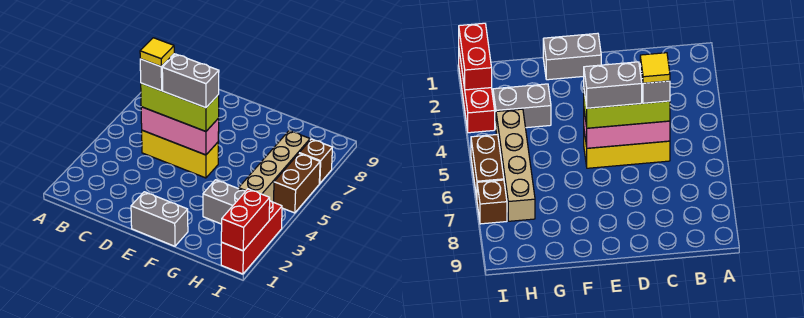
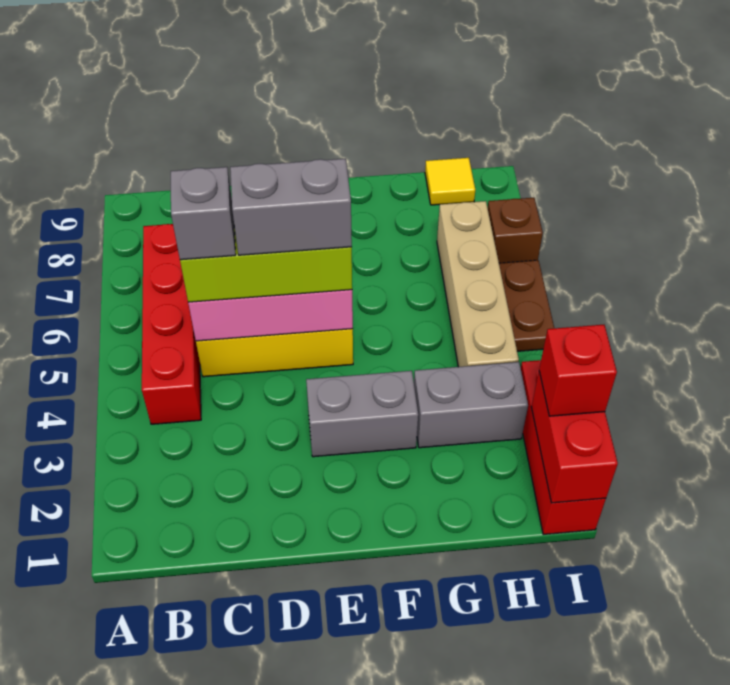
none -> red brick B4:B7 level 1
yellow tile C5 level 5 -> yellow tile H9 level 1
grey brick E1:F1 level 1 -> grey brick E3:F3 level 1
none -> red brick I2 level 3
brown brick I5:I6 level 1 -> brown plate I5:I6 level 1

